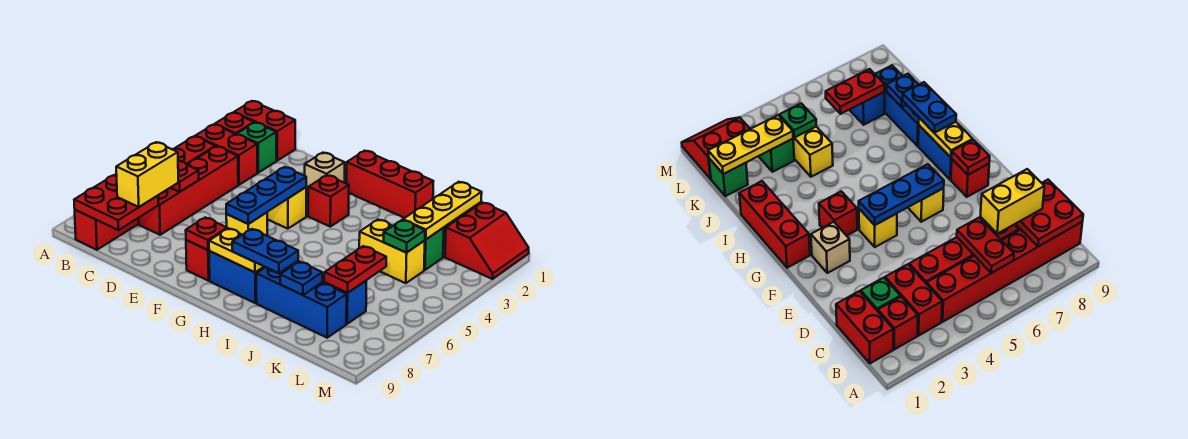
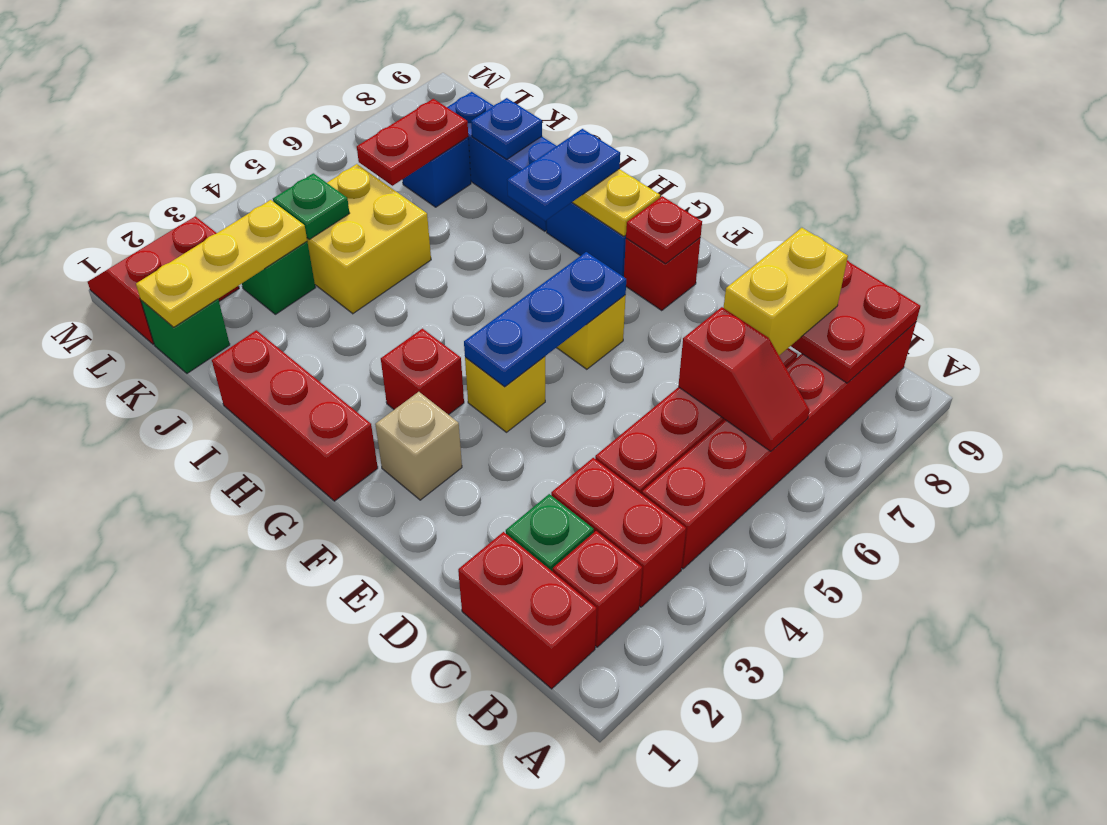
red plate B6:C6 level 2 -> red slope B6:C6 level 2 top C
blue plate H8:I8 level 3 -> blue plate H7:H8 level 3
yellow brick J4:K4 level 1 -> yellow brick J4:K5 level 1

